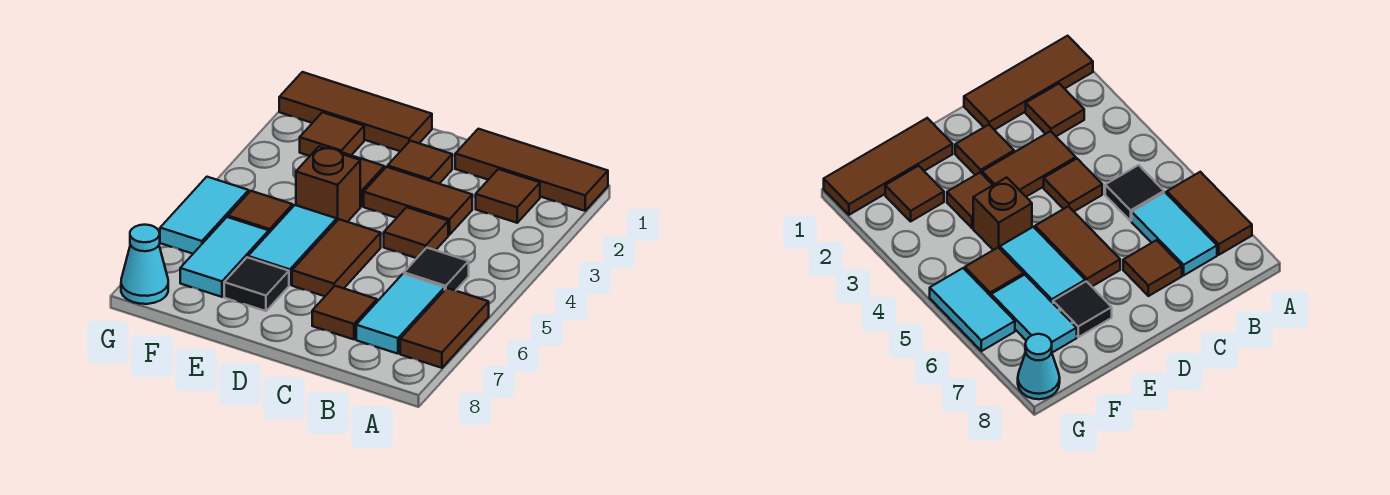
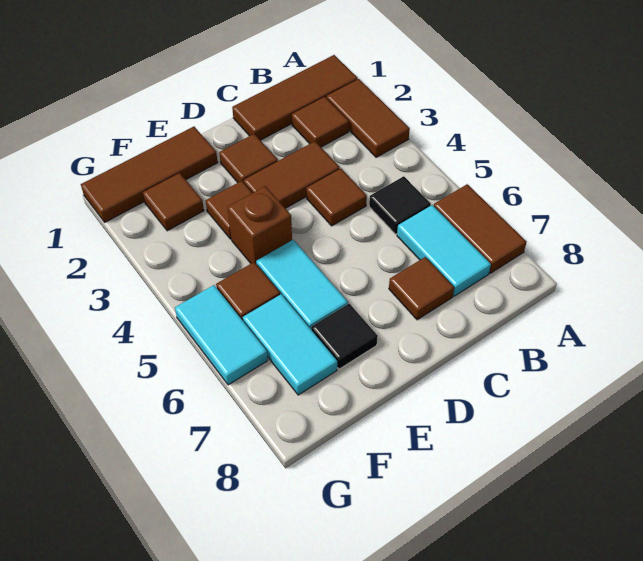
brown tile D5:D6 level 1 -> brown tile A2:A3 level 1
cyan cone G8 level 1 -> none

